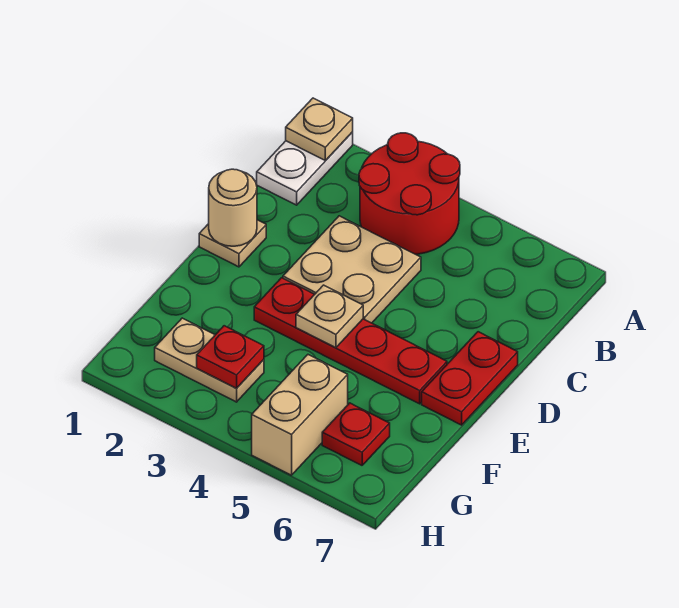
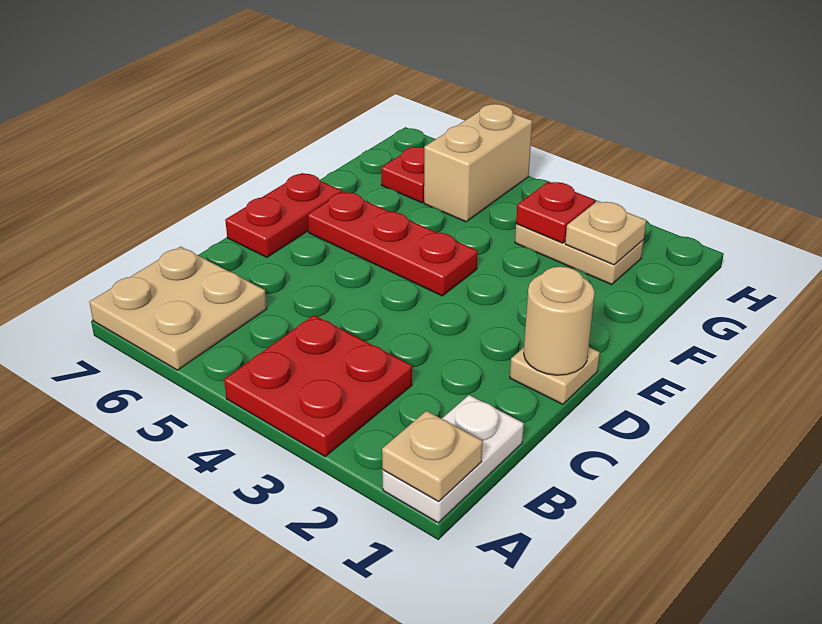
red round brick A3:B4 level 1 -> red plate A3:B4 level 1
tan plate C3:D4 level 1 -> tan plate A6:B7 level 1
red plate E3:E6 level 1 -> red plate E4:E6 level 1
tan plate E4 level 2 -> tan plate G2 level 2

